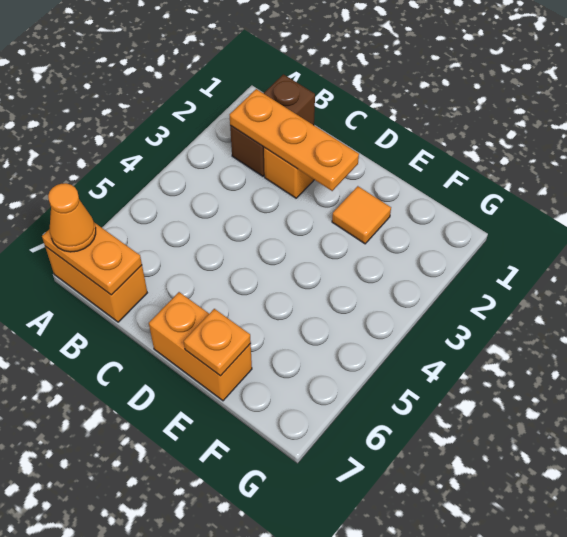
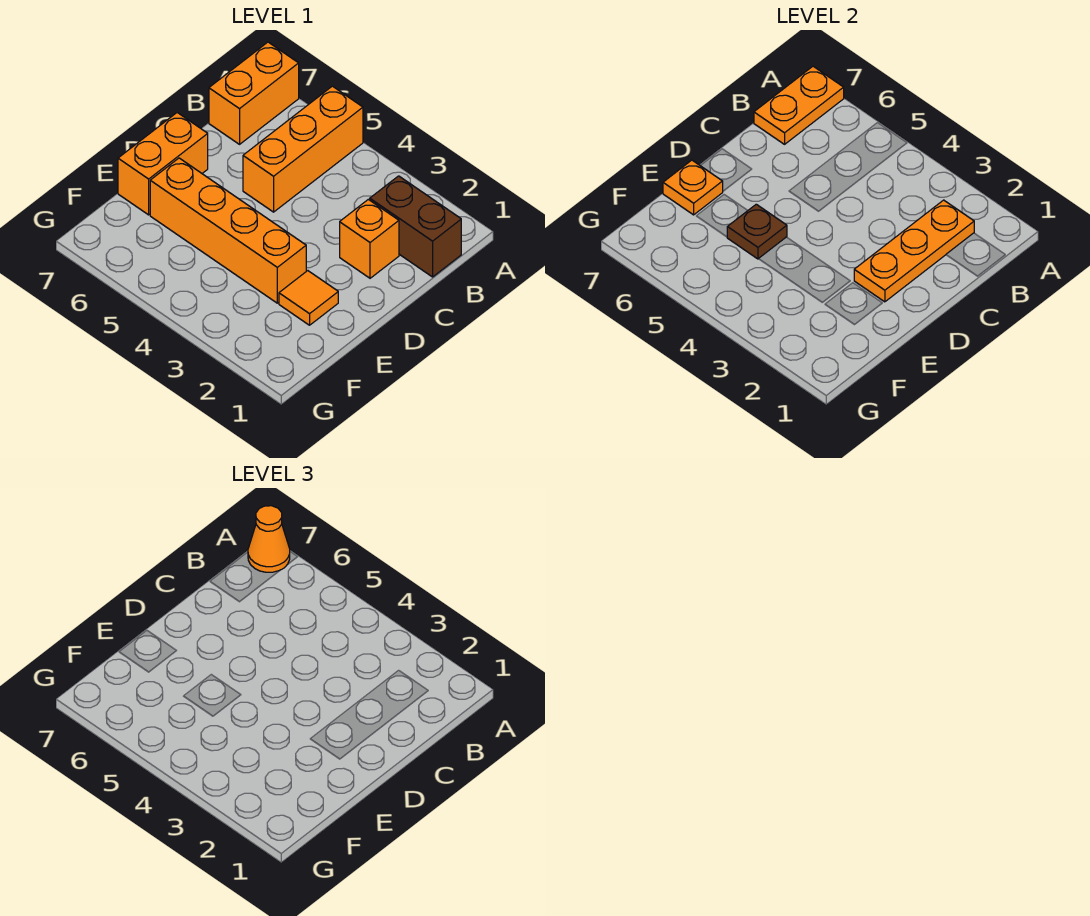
none -> orange brick A5:C5 level 1
none -> orange brick E3:E6 level 1
none -> brown plate E5 level 2

